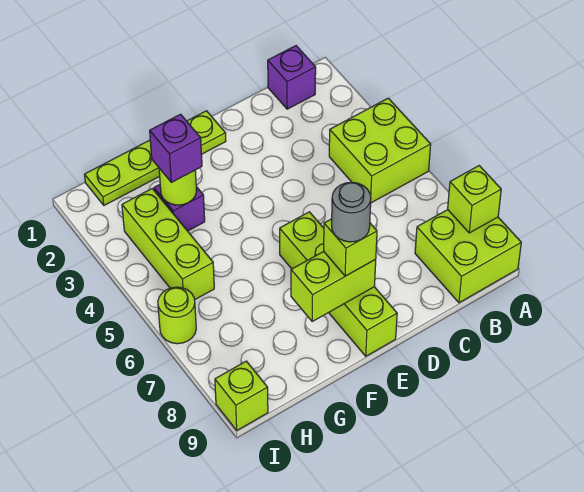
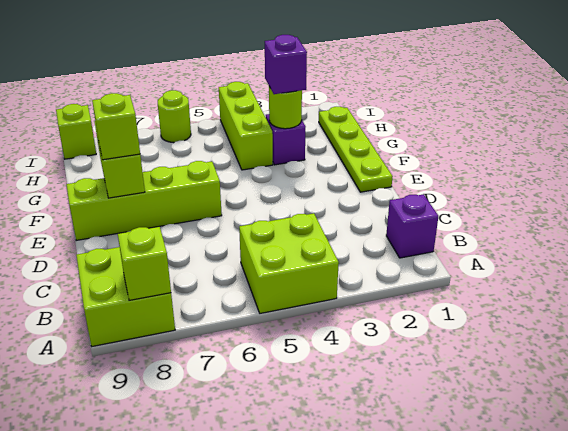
grey round brick E8 level 4 -> none
lime brick H3:H5 level 1 -> lime brick G4:I4 level 1

